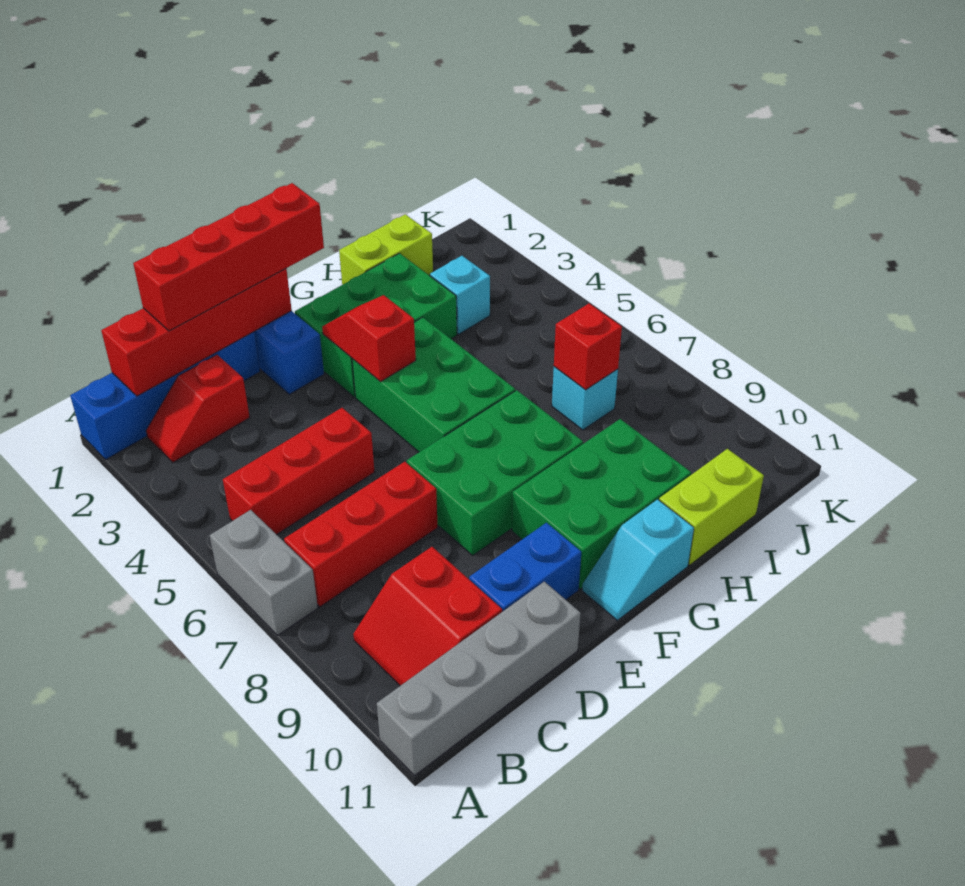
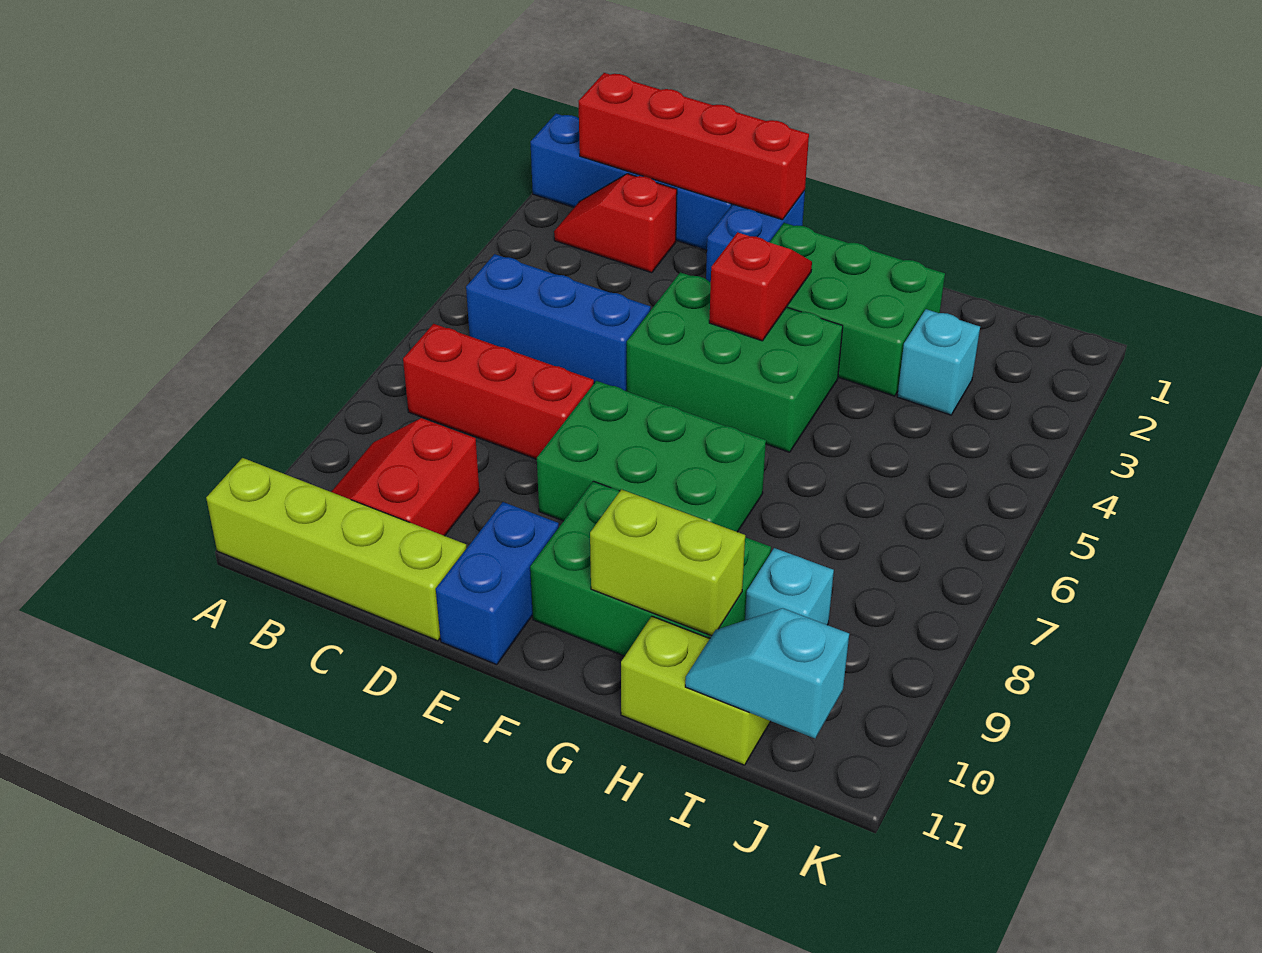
grey brick A6:A7 level 1 -> none
grey brick A11:D11 level 1 -> lime brick A11:D11 level 1
red brick B5:D5 level 1 -> blue brick B5:D5 level 1
red brick C1:F1 level 3 -> none
blue brick D10:E10 level 1 -> blue brick E10:E11 level 1
green brick F4:G6 level 1 -> green brick E4:G5 level 1
cyan slope F11:G11 level 1 top G -> cyan slope I11:J11 level 2 top J
lime brick H1:I1 level 1 -> lime brick G10:H10 level 2
cyan brick I7 level 1 -> cyan brick I9 level 1
red brick I7 level 2 -> none

